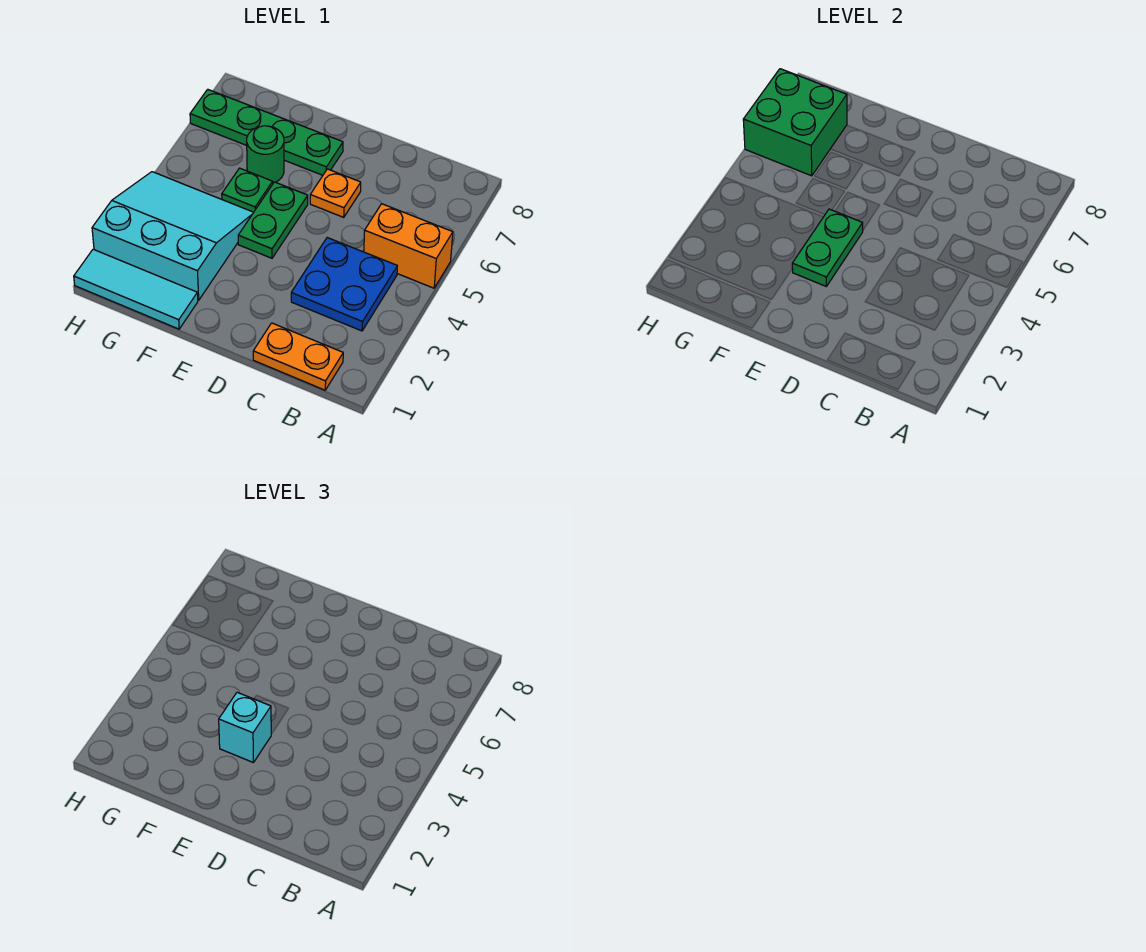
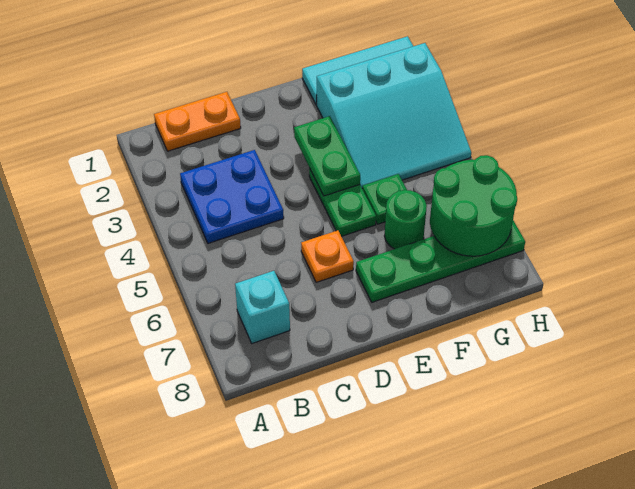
orange brick A5:B5 level 1 -> none
cyan brick E3 level 3 -> cyan brick B7 level 1
green brick G6:H7 level 2 -> green round brick G6:H7 level 2

